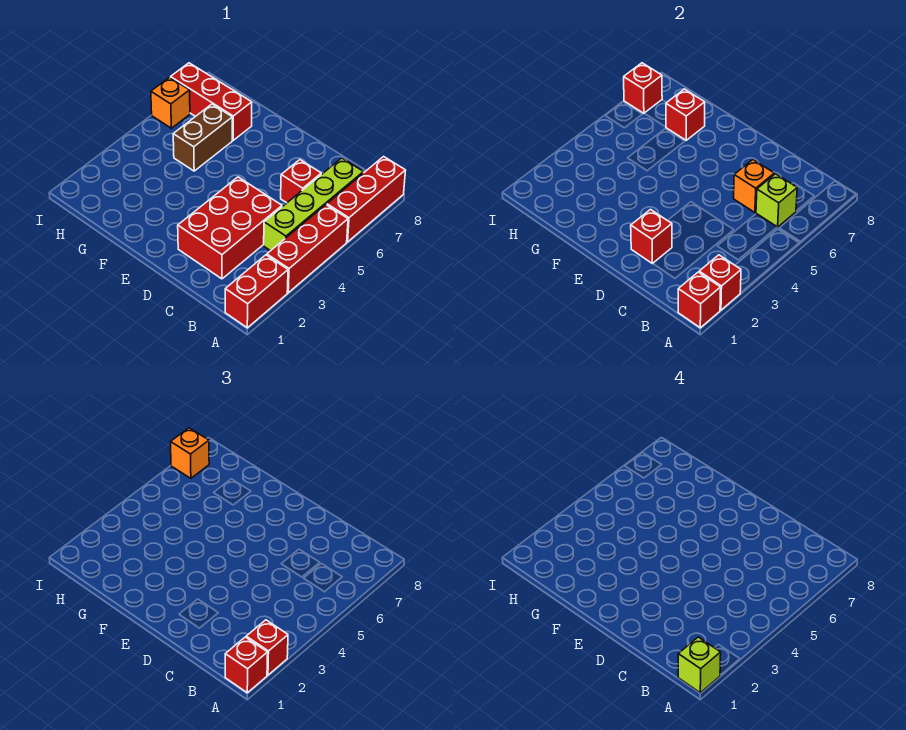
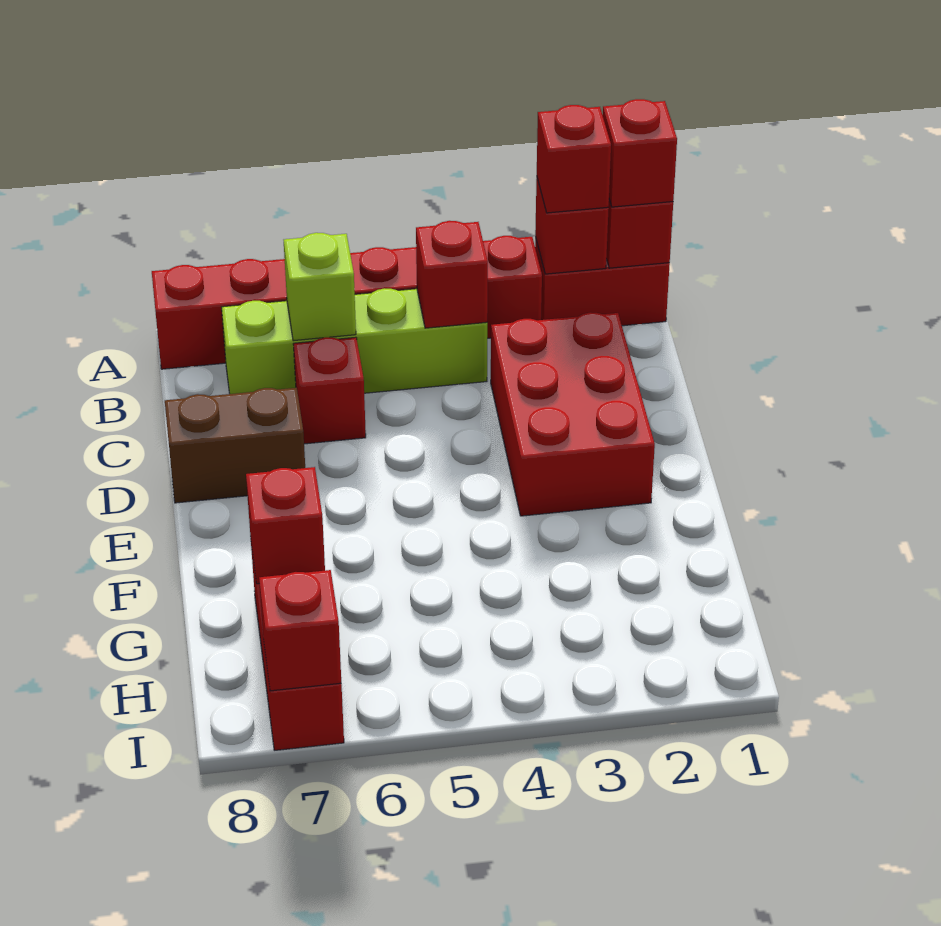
lime brick A1 level 4 -> none
red brick C2:D4 level 1 -> red brick C2:E3 level 1
orange brick C6 level 2 -> none
red brick D2 level 2 -> red brick B4 level 2
brown brick G5:G6 level 1 -> brown brick D7:D8 level 1
orange brick I6 level 1 -> none
orange brick I7 level 3 -> none

